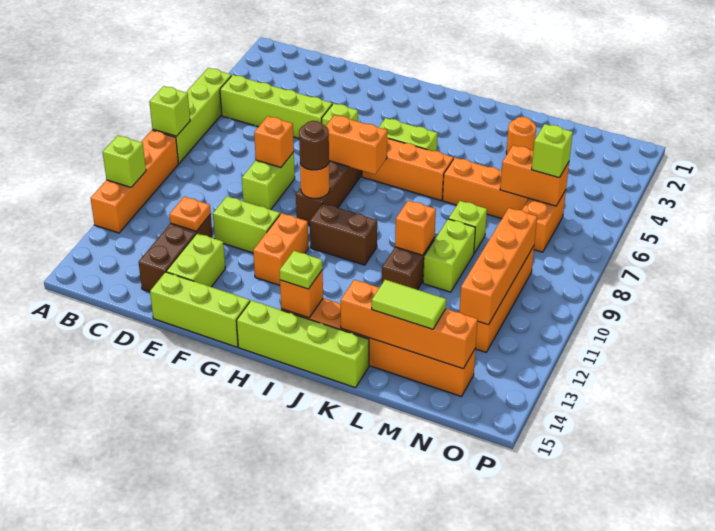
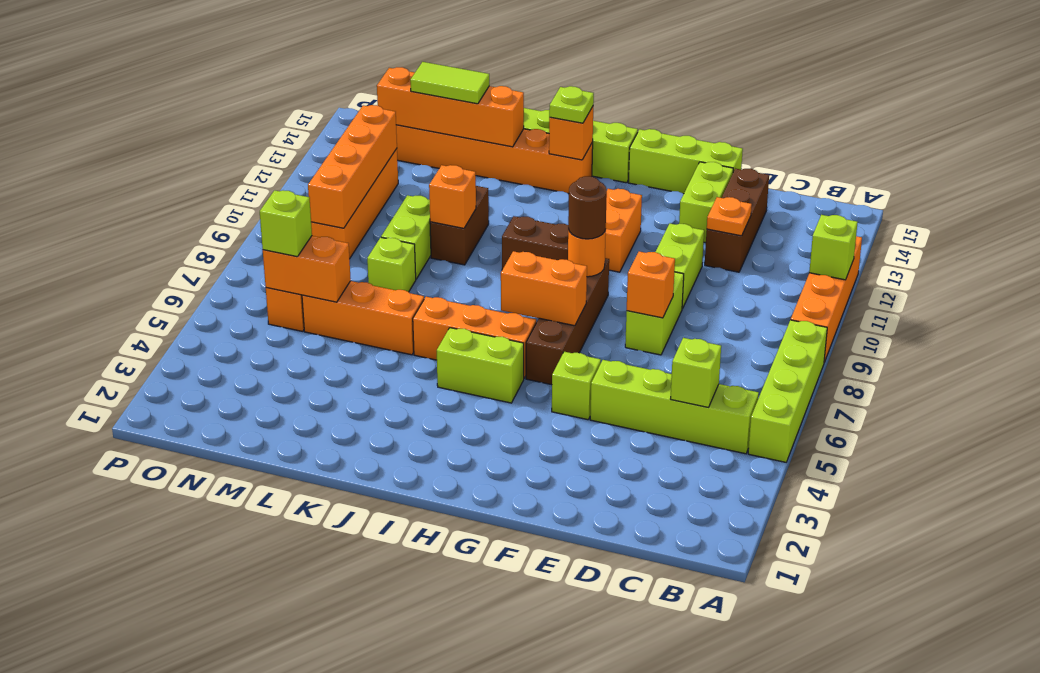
lime brick A8 level 2 -> lime brick C5 level 2
lime brick E11:F11 level 1 -> lime brick E10:E11 level 1
orange round brick L3 level 1 -> none

